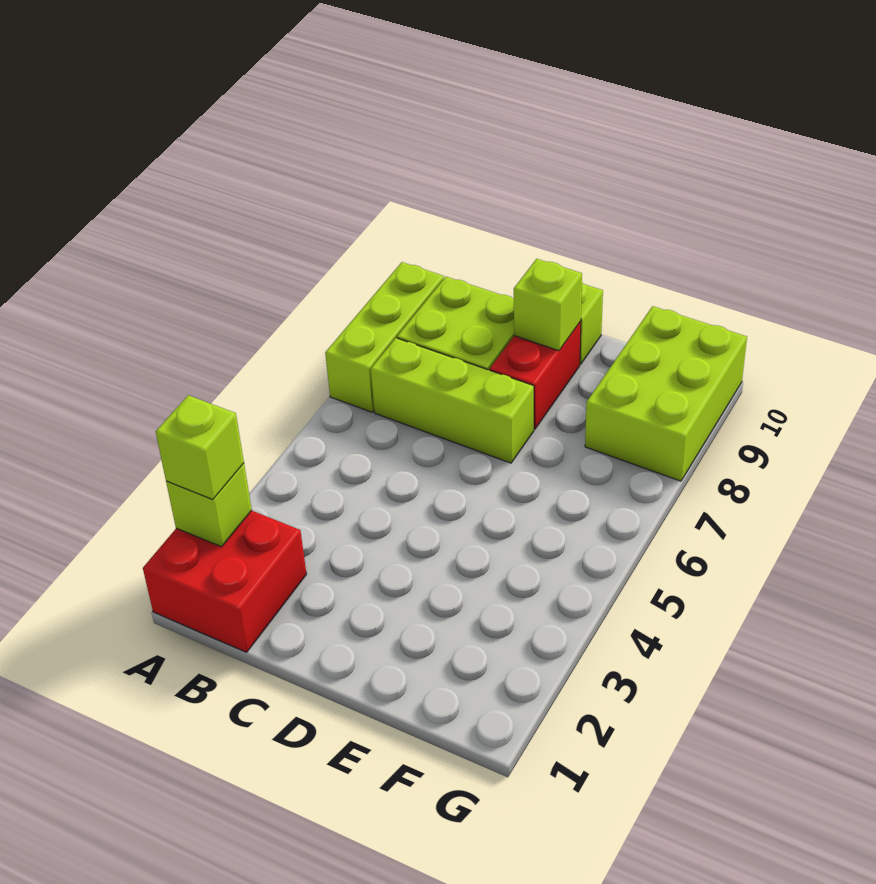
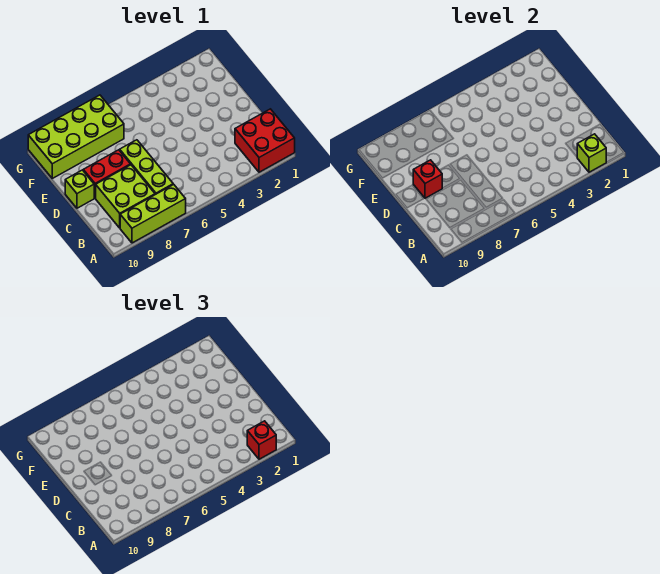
lime brick A2 level 3 -> red brick A2 level 3
lime brick D9 level 2 -> red brick D9 level 2
lime brick F8:G10 level 1 -> lime brick F7:G10 level 1

